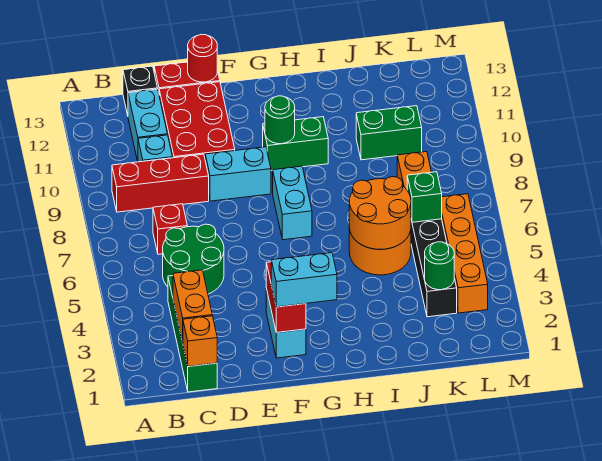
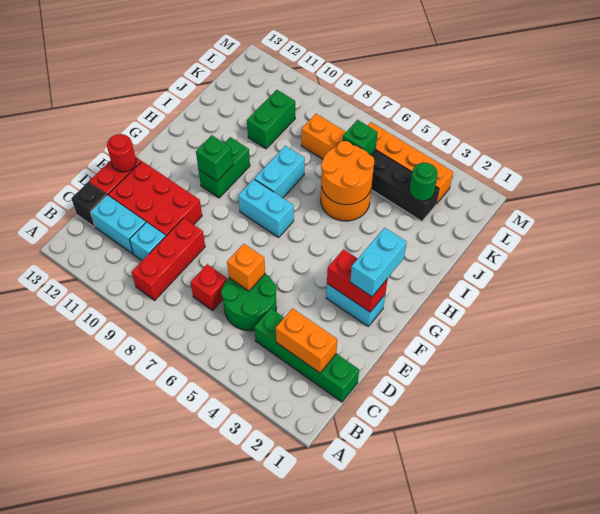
orange brick C1 level 2 -> orange brick D6 level 2
cyan brick E9:F9 level 1 -> cyan brick H8:I8 level 1
green round brick G10 level 2 -> green brick G10 level 2

